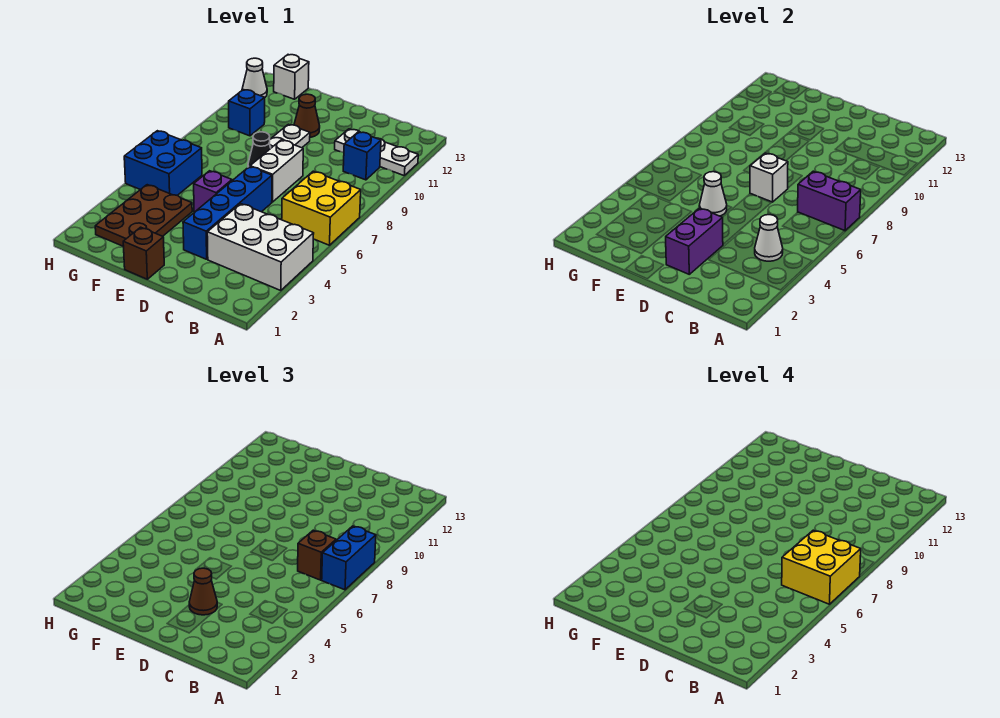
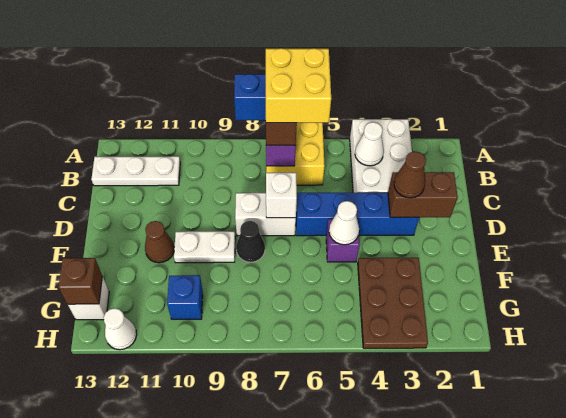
white plate A11:C11 level 1 -> white plate B11:B13 level 1
blue brick B10 level 1 -> none
purple brick D2:D3 level 2 -> brown brick D2:D3 level 2
brown brick E1 level 1 -> brown brick G13 level 2
brown plate F2:G4 level 1 -> brown plate F3:H4 level 1
blue brick G5:H6 level 1 -> none

